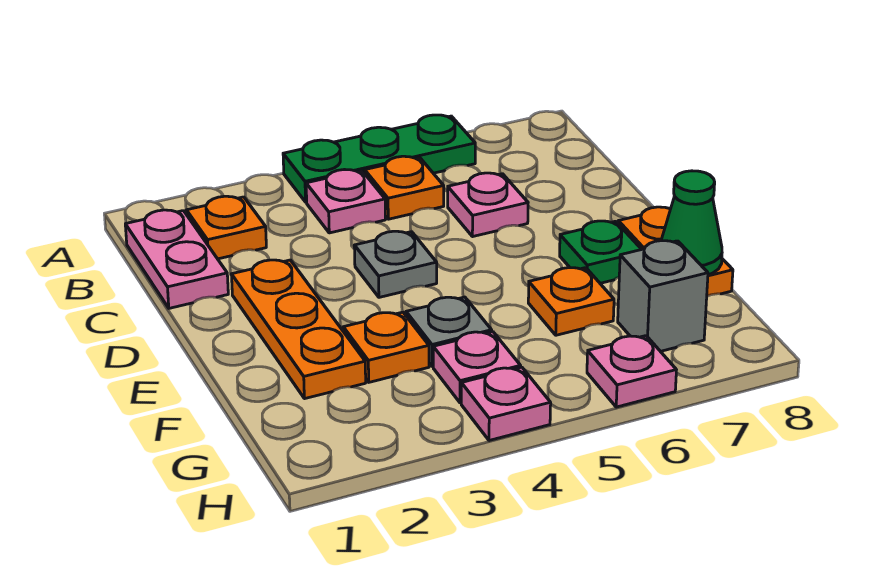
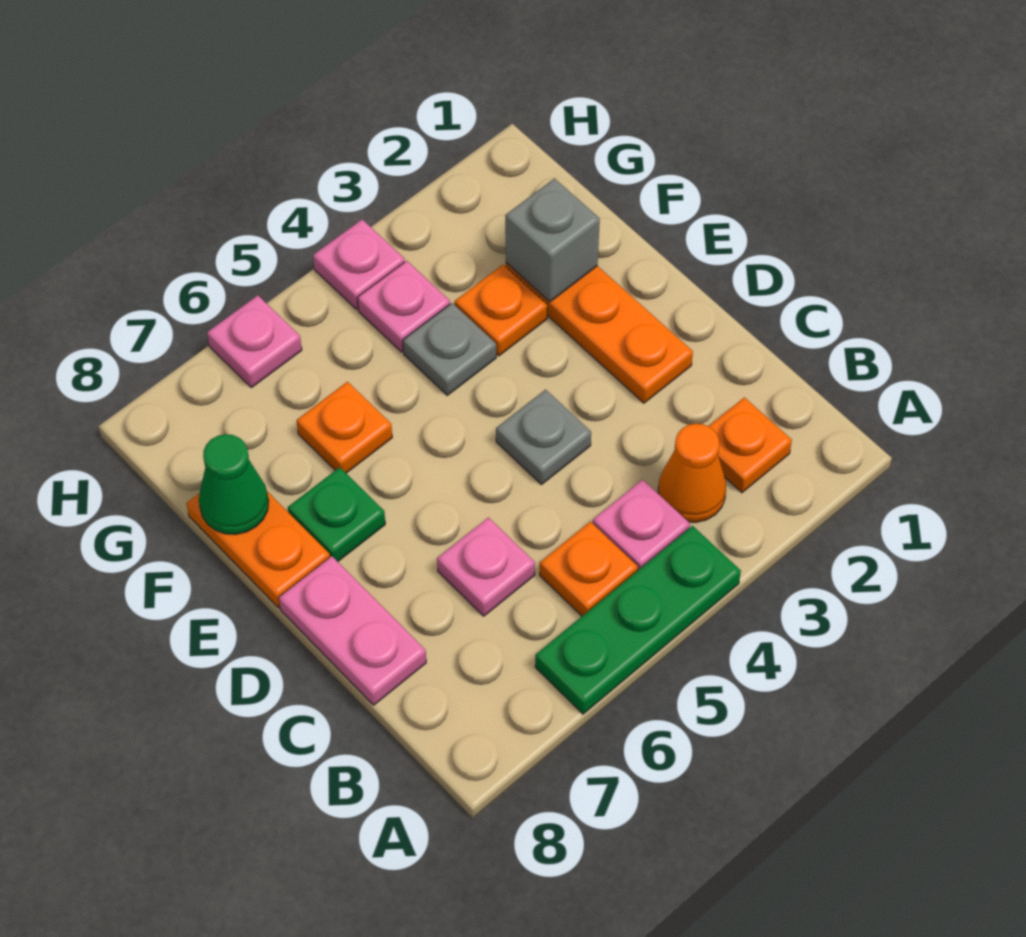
pink plate B1:C1 level 1 -> pink plate C8:D8 level 1
none -> orange cone B3 level 1
grey brick G7 level 1 -> grey brick F2 level 2

